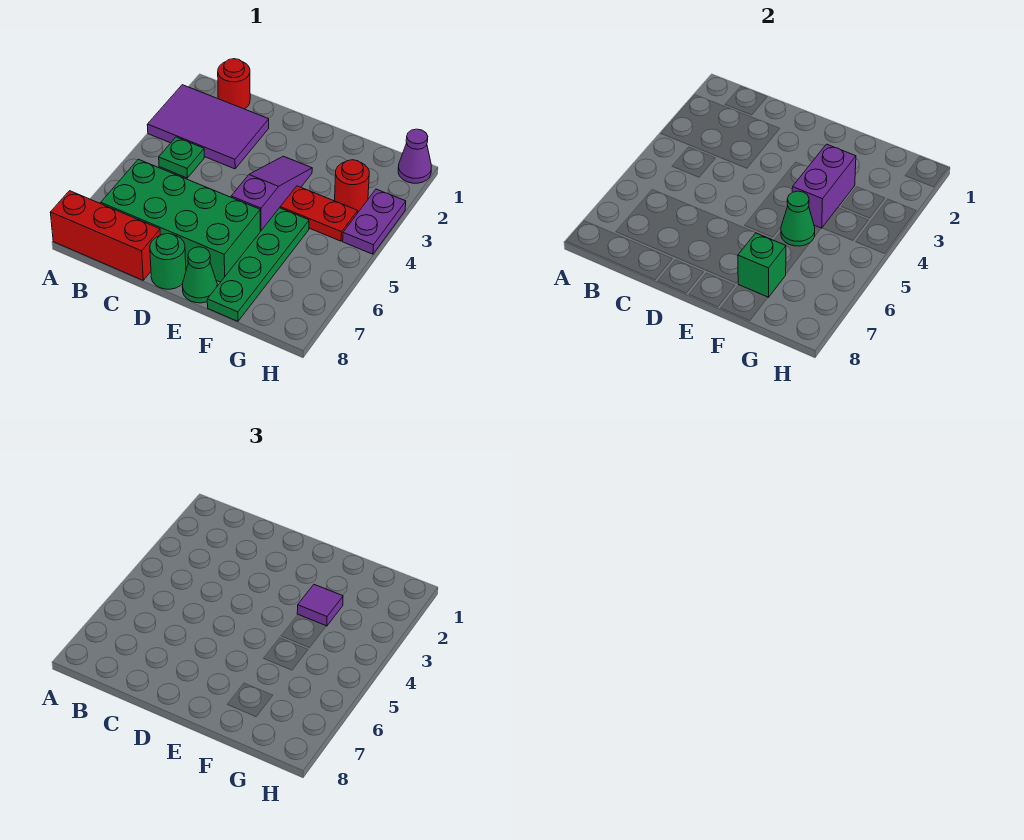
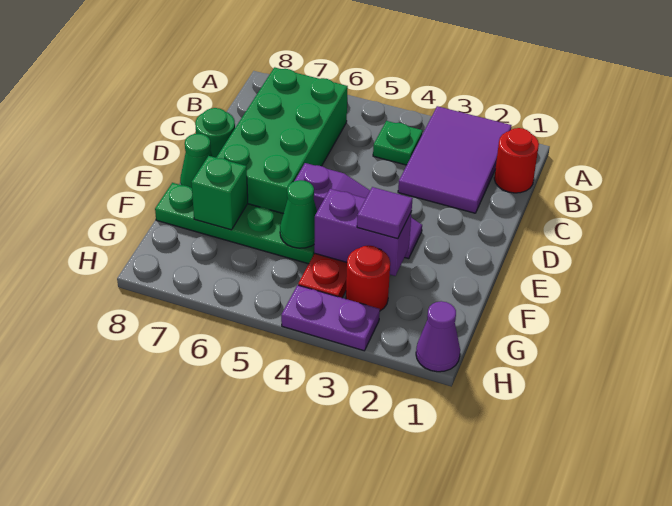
red brick A8:C8 level 1 -> none

